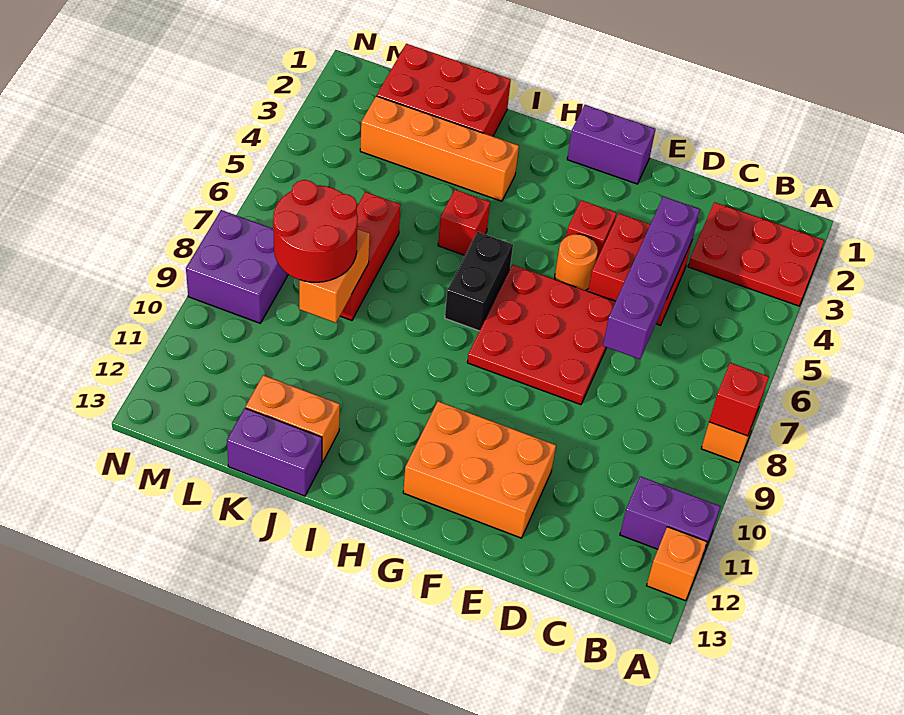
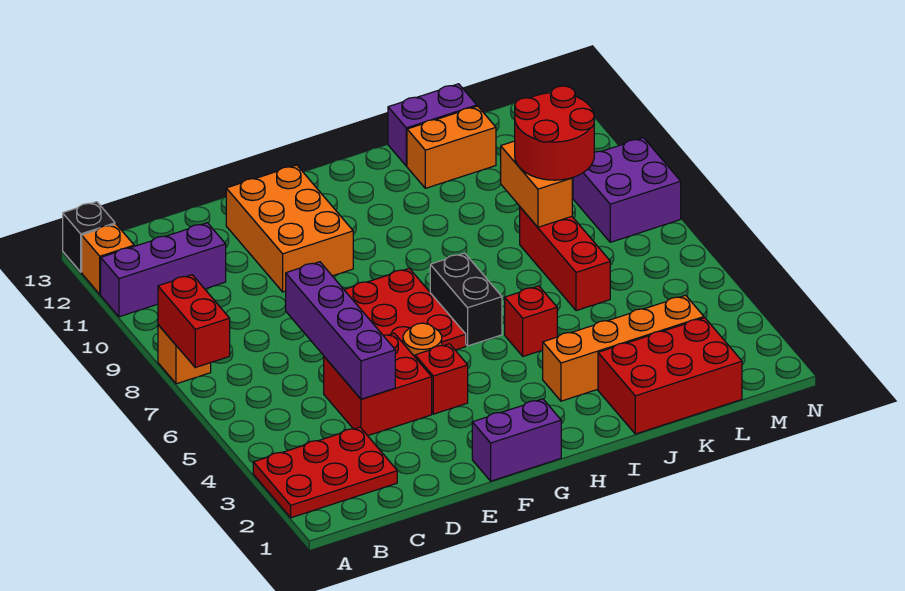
red brick A8 level 2 -> red brick A7:A8 level 2
purple brick A11:B11 level 1 -> purple brick A11:C11 level 1
none -> black brick A13 level 1
orange brick E11:G12 level 1 -> orange brick E10:F12 level 1

